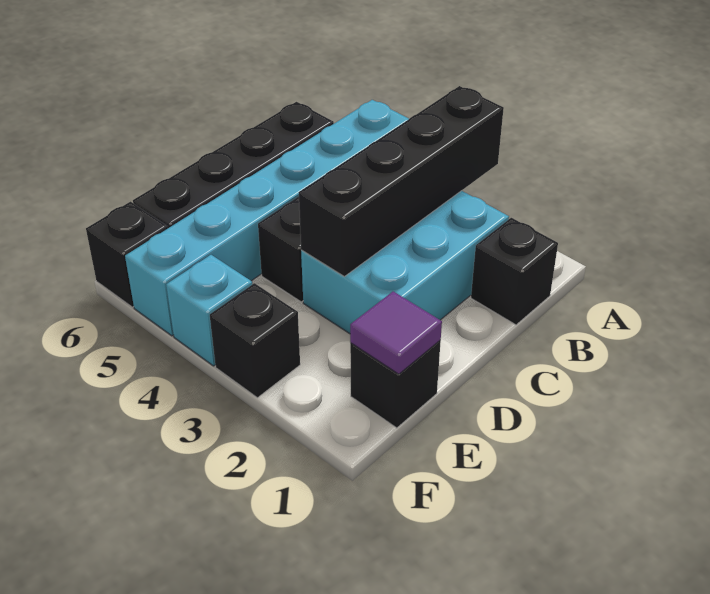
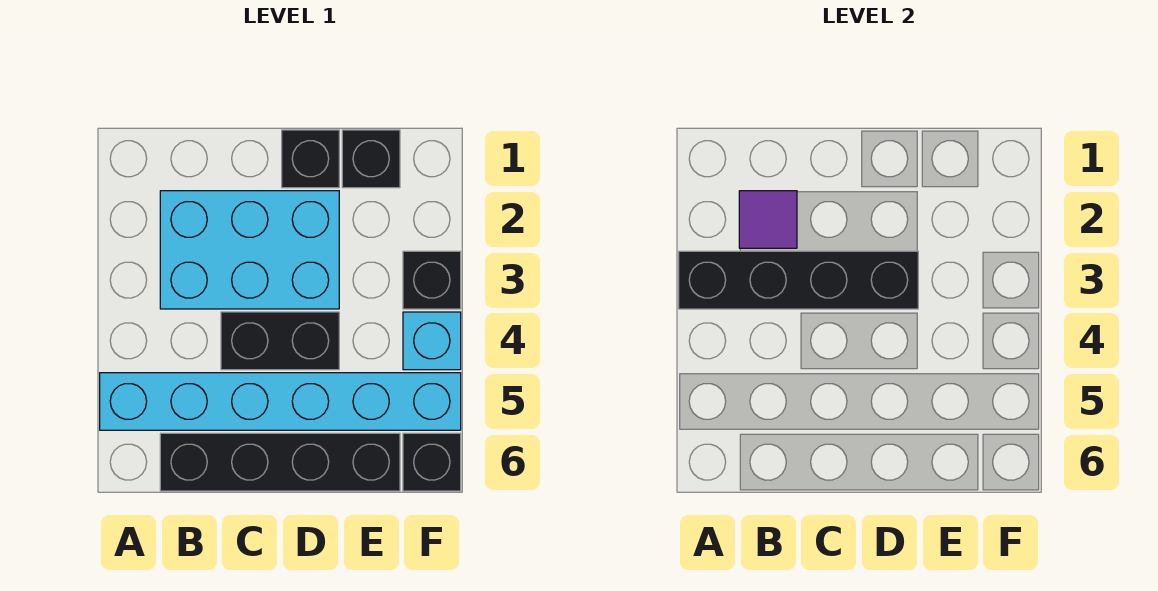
black brick B1 level 1 -> black brick D1 level 1
purple tile E1 level 2 -> purple tile B2 level 2

